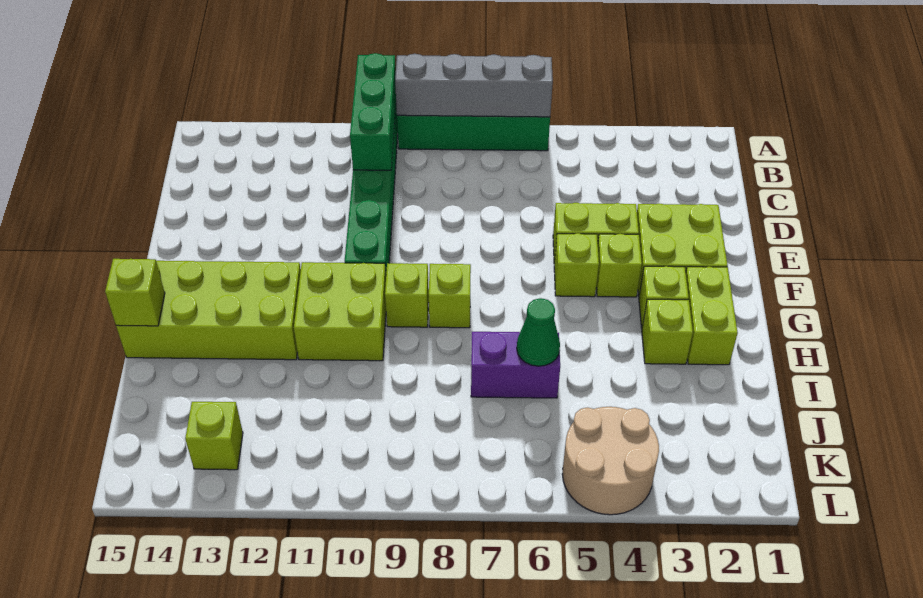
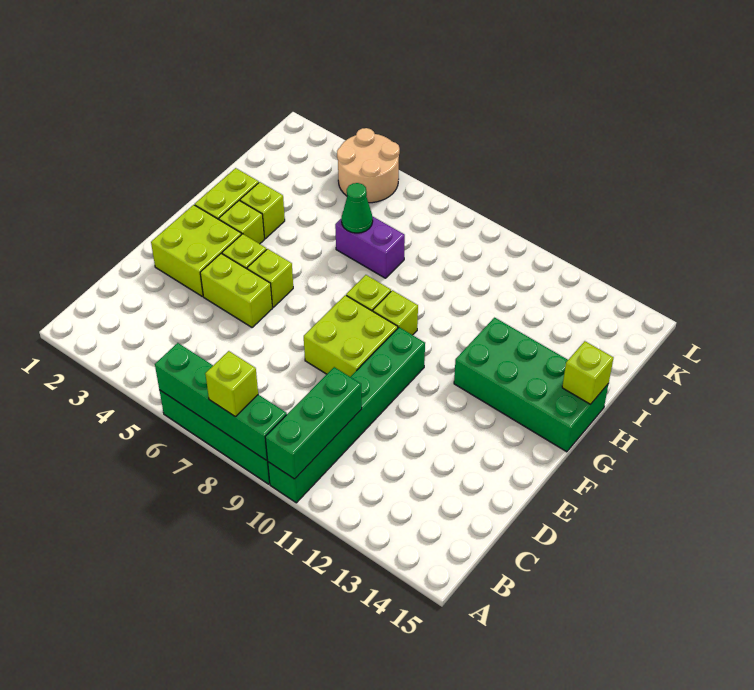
grey brick A6:A9 level 2 -> green brick A6:A9 level 2
lime brick G10:H11 level 1 -> lime brick E8:F9 level 1
lime brick G12:H15 level 1 -> green brick G12:H15 level 1
lime brick K13 level 1 -> lime brick A8 level 3

